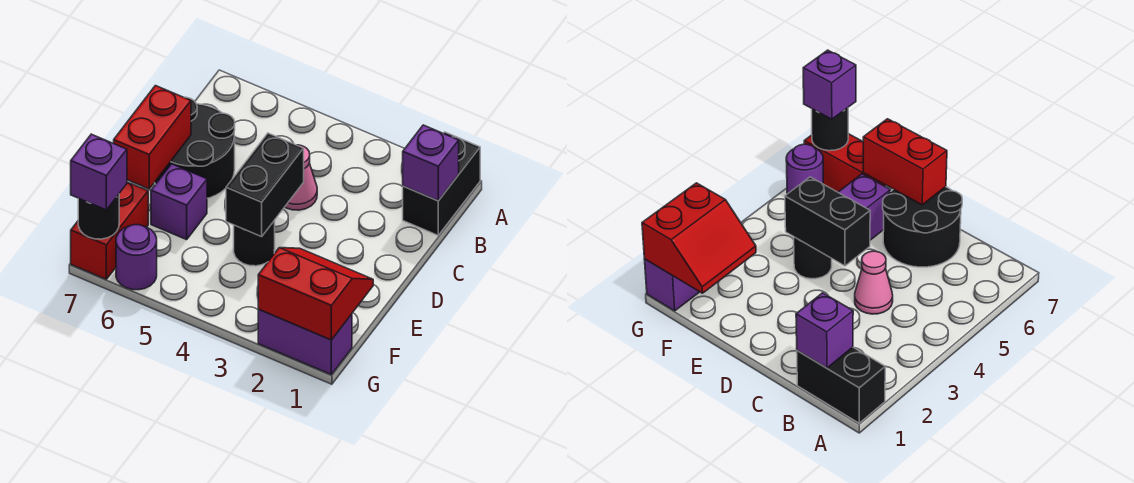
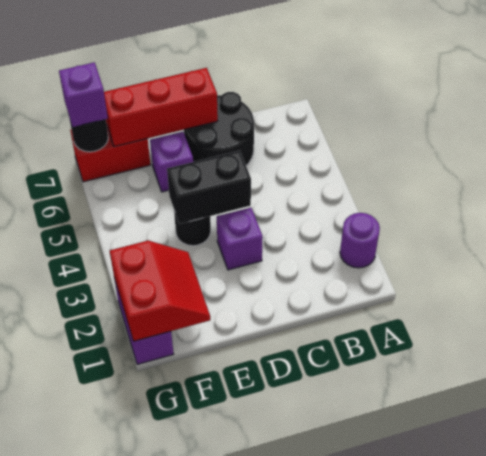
black brick A1:B1 level 1 -> none
purple brick B1 level 2 -> purple brick D3 level 1
pink cone C4 level 1 -> none
red brick D7:E7 level 2 -> red brick D7:F7 level 2
purple round brick G6 level 1 -> purple round brick A2 level 1

